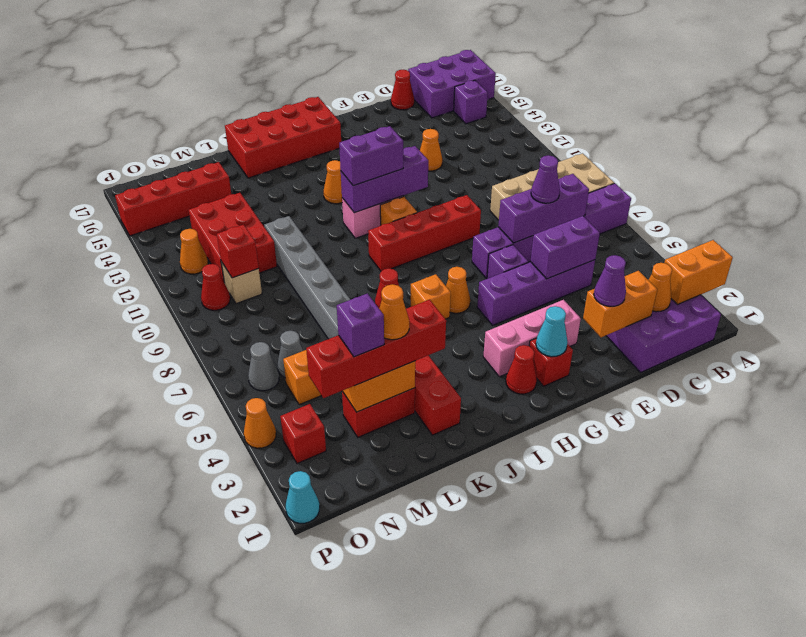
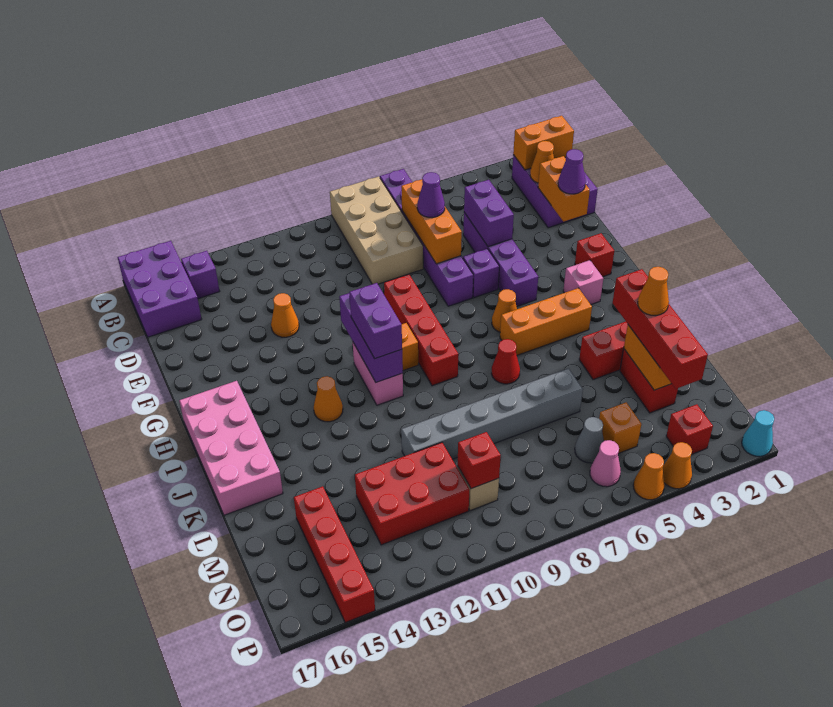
orange brick A2:B2 level 2 -> orange brick B1:B2 level 2
purple brick C7:E7 level 2 -> orange brick C7:E7 level 2
red cone D17 level 1 -> none
pink brick F3:H3 level 1 -> pink brick H3 level 1
cyan cone G2 level 2 -> none
red cone H2 level 1 -> none
red brick H16:K17 level 1 -> pink brick H16:K17 level 1
orange brick I6 level 1 -> orange brick I4:I6 level 1
purple brick M3 level 4 -> none
grey cone O6 level 1 -> pink cone O6 level 1
red cone O10 level 1 -> none
orange cone O12 level 1 -> orange cone P5 level 1

